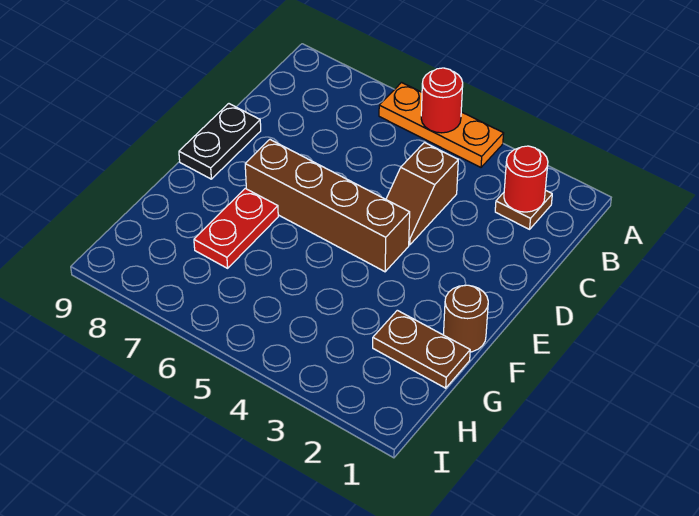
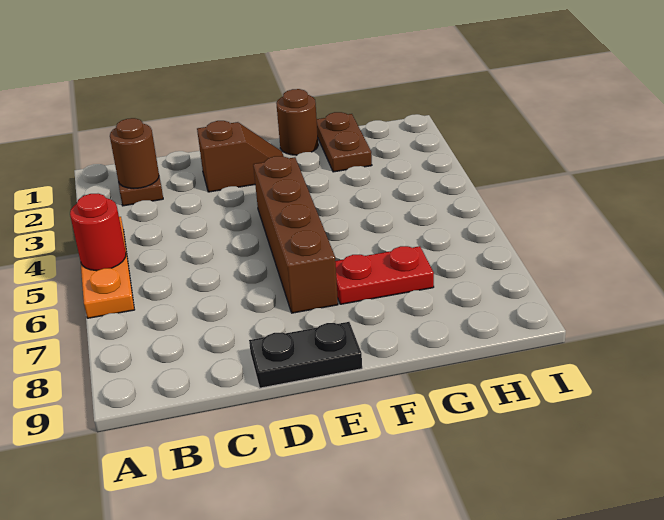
red round brick B2 level 2 -> brown round brick B2 level 2
brown slope C4:D4 level 1 top C -> brown slope D2:E2 level 1 top D

